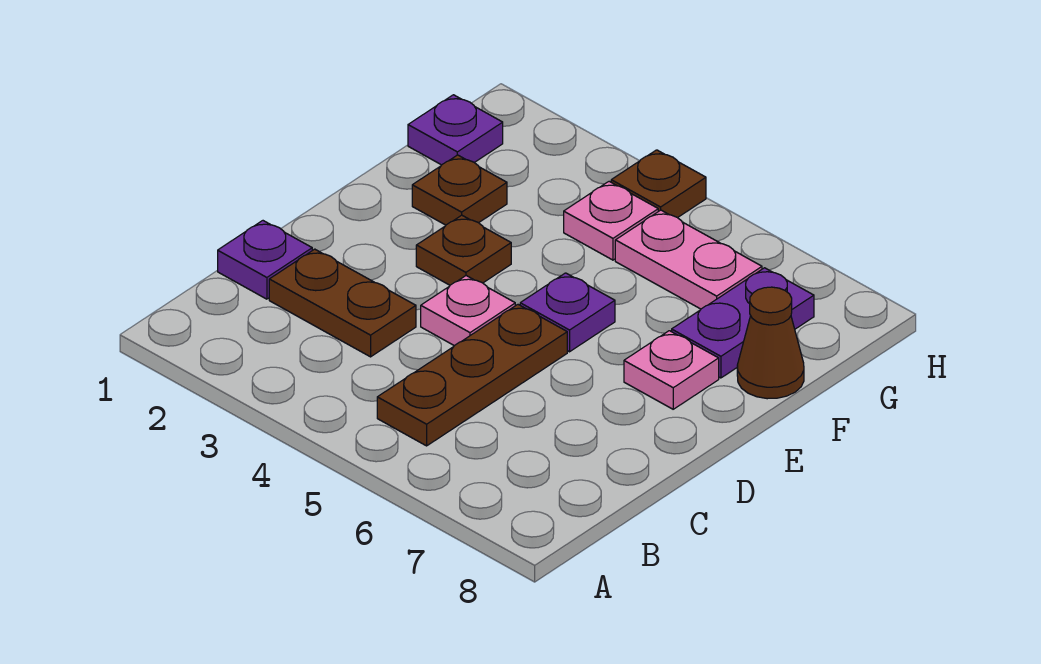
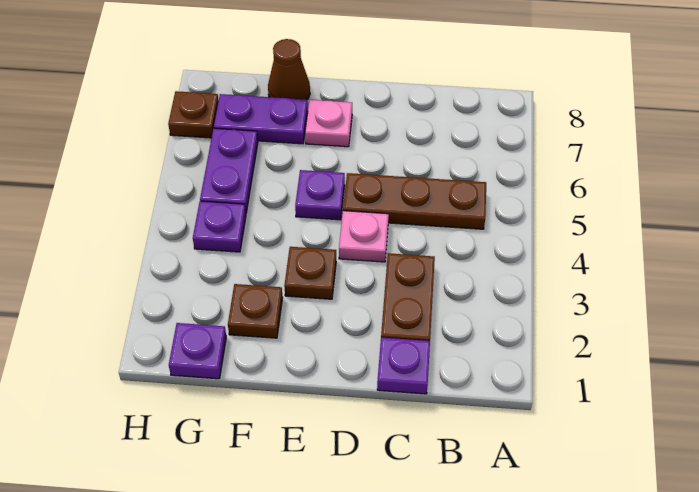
pink plate G4 level 1 -> purple plate G4 level 1
pink plate G5:G6 level 1 -> purple plate G5:G6 level 1
brown plate H4 level 1 -> brown plate H7 level 1

